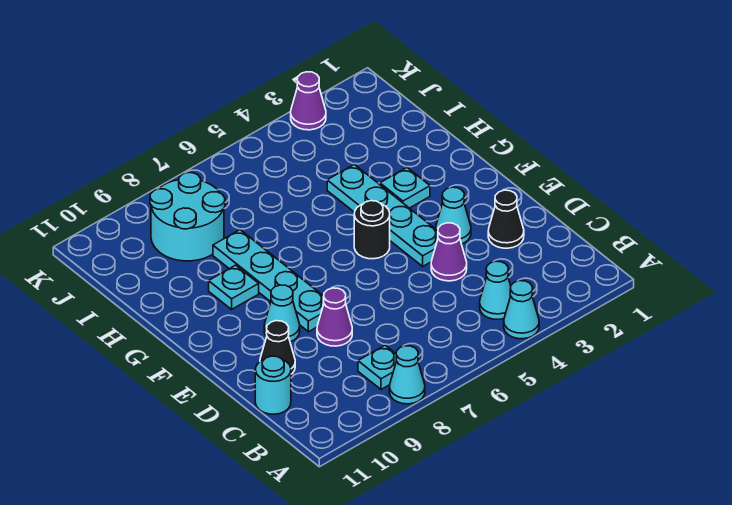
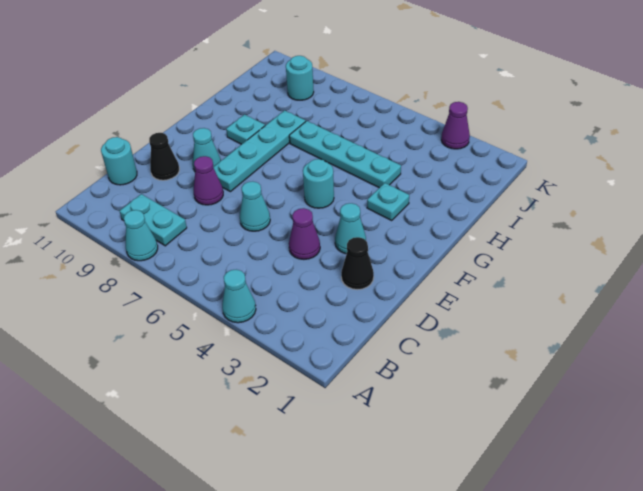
cyan cone B4 level 1 -> cyan cone D6 level 1
cyan plate B8 level 1 -> cyan plate B8:B9 level 1
cyan plate E4:H4 level 1 -> cyan plate H4:H7 level 1
black round brick F5 level 1 -> cyan round brick F5 level 1
cyan round brick I8:J9 level 1 -> cyan round brick J9 level 1

